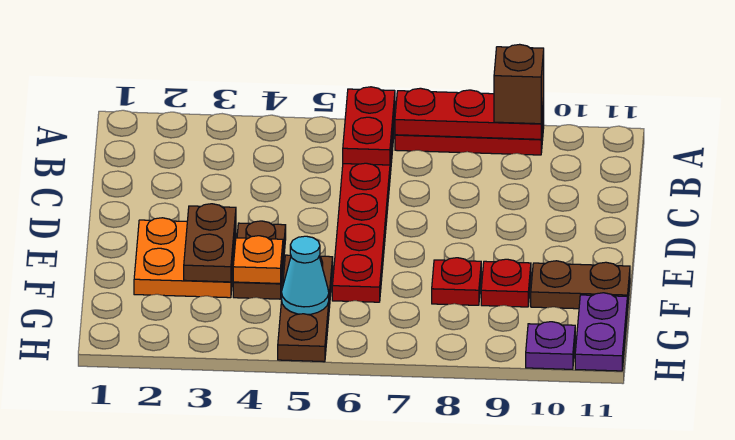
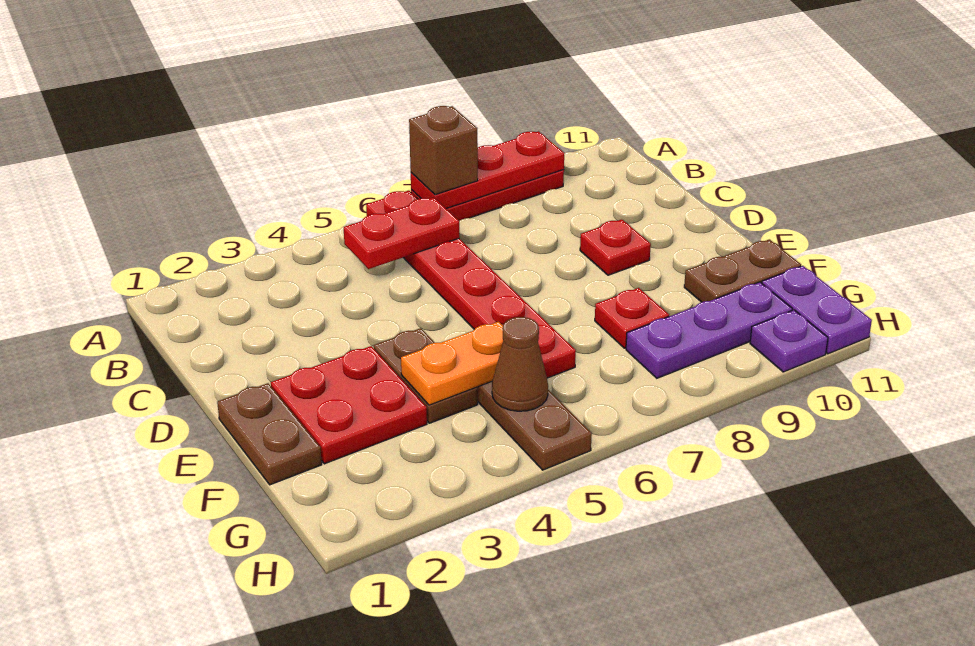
red plate A6:B6 level 2 -> red plate B5:B6 level 2
brown brick A9 level 3 -> brown brick A7 level 3
orange plate E2:F3 level 1 -> red plate E2:F3 level 1
brown plate E3:F3 level 2 -> brown plate E1:F1 level 1
orange plate F4 level 2 -> orange plate F4:F5 level 2
red plate F9 level 1 -> red plate D9 level 1
cyan cone G5 level 2 -> brown cone G5 level 2
none -> purple plate G8:G10 level 1

